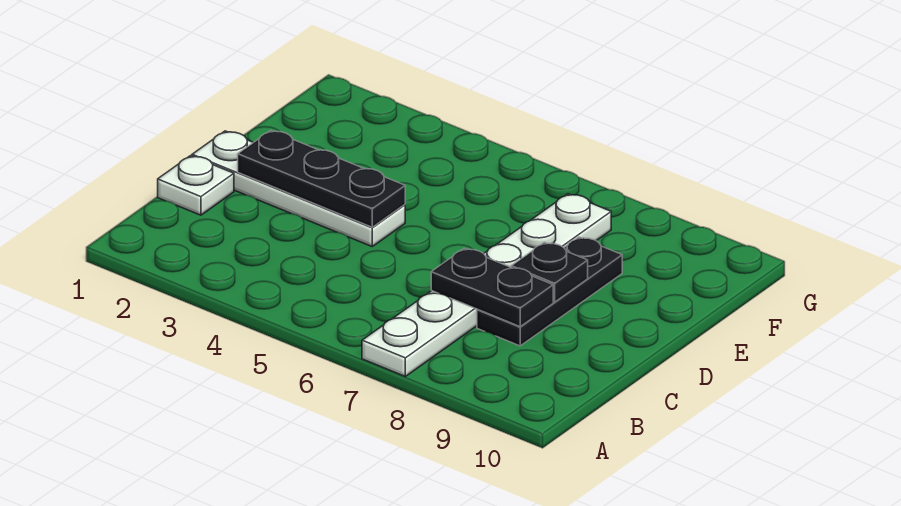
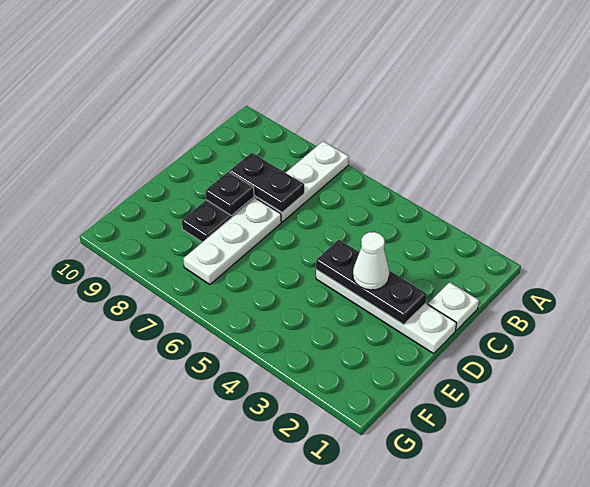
none -> white cone D3 level 3

